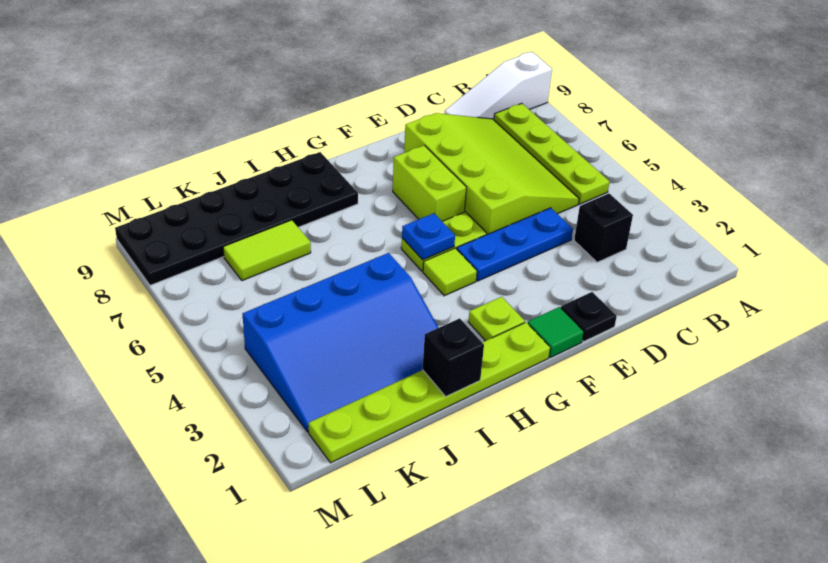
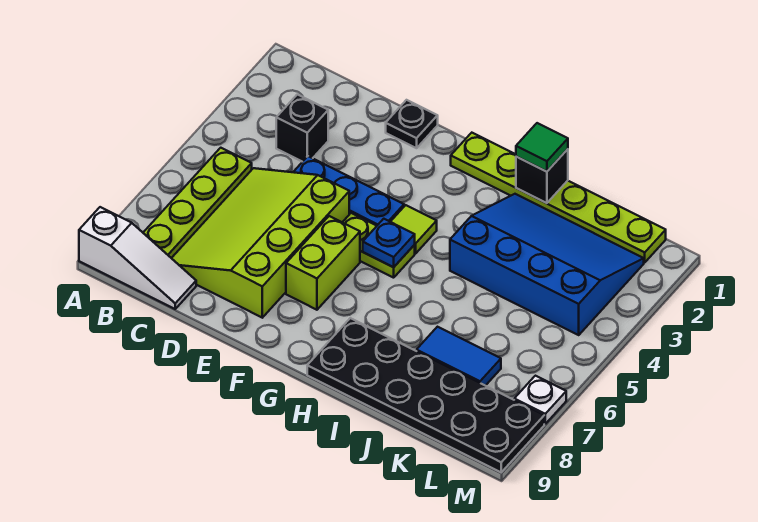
green tile F1 level 1 -> green tile I1 level 3
lime plate G2 level 1 -> none
lime tile J7:K7 level 1 -> blue tile J7:K7 level 1
none -> white plate M7 level 1

